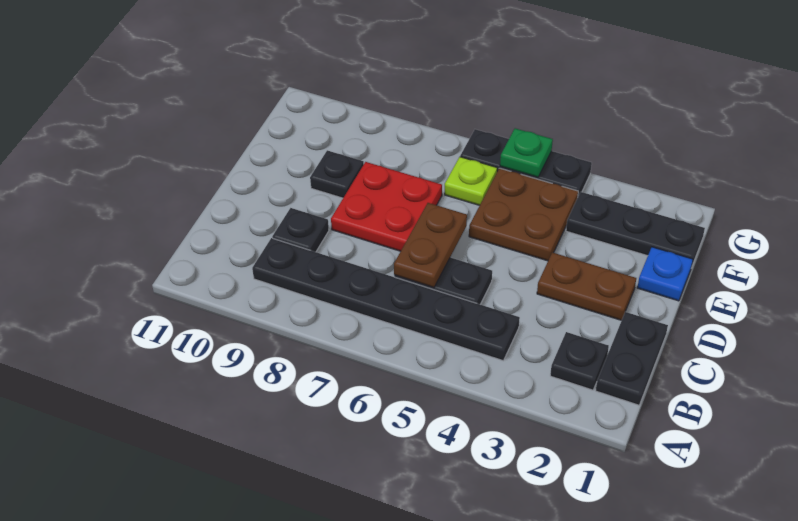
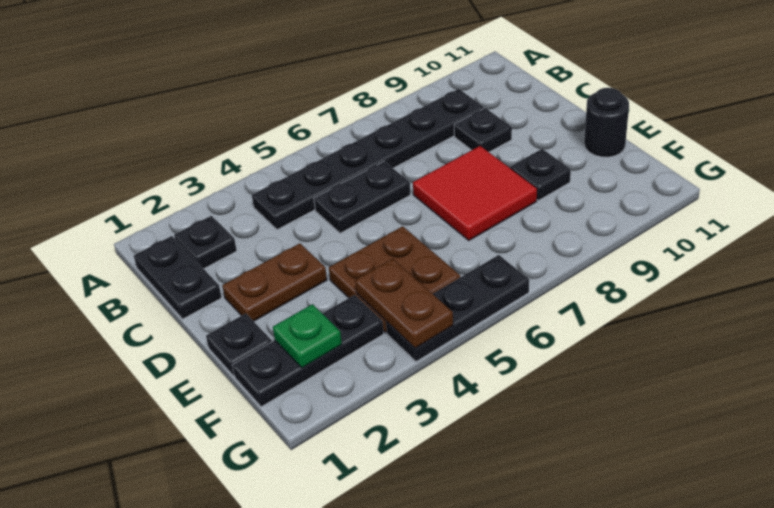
brown plate C6:D6 level 2 -> brown plate F4:G4 level 2
red plate D7:E8 level 1 -> red tile D7:E8 level 1
blue plate E1 level 1 -> black plate E1 level 1
none -> black round brick E11 level 1
lime plate F6 level 1 -> none
green plate G5 level 2 -> green plate F2 level 2

